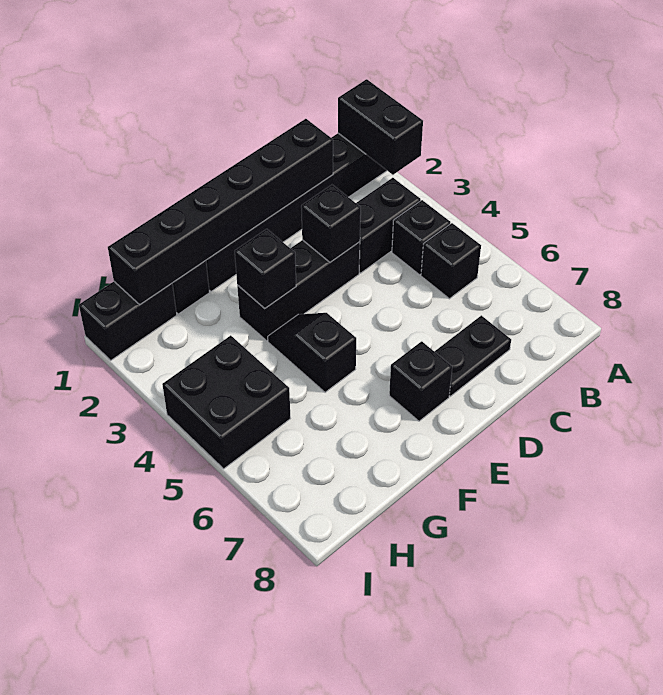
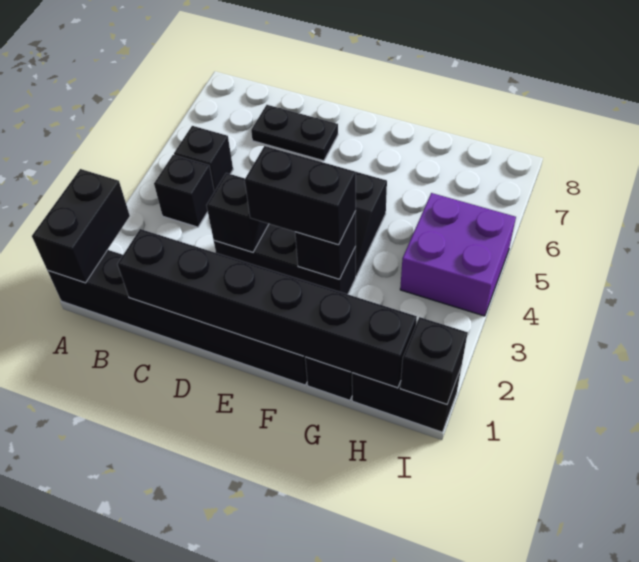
black brick B3:C3 level 1 -> black brick E3:F3 level 3
black brick E7 level 1 -> black brick I1 level 2
black brick H4:I5 level 1 -> purple brick H4:I5 level 1

